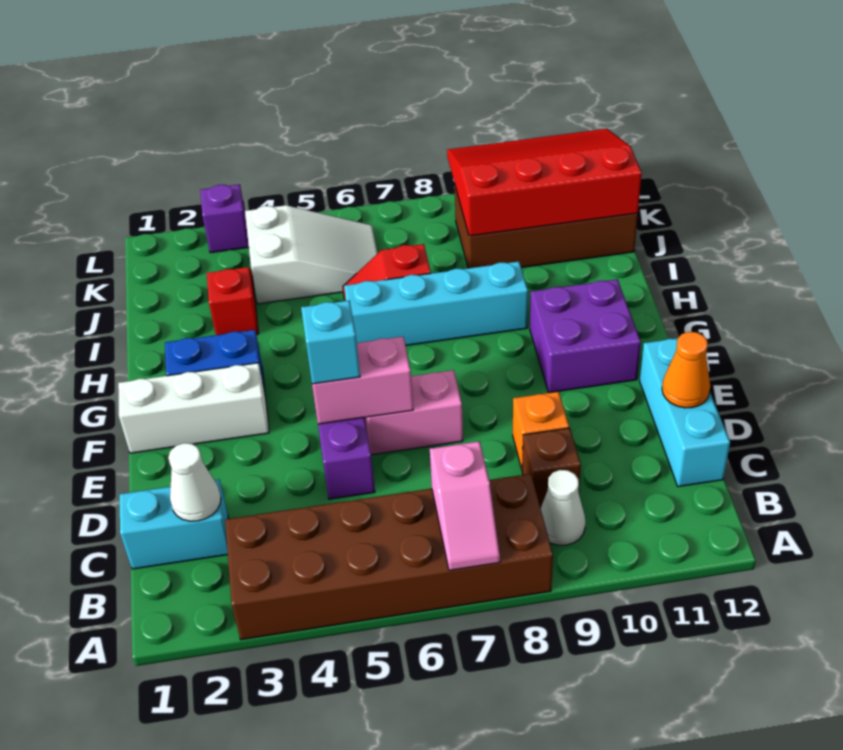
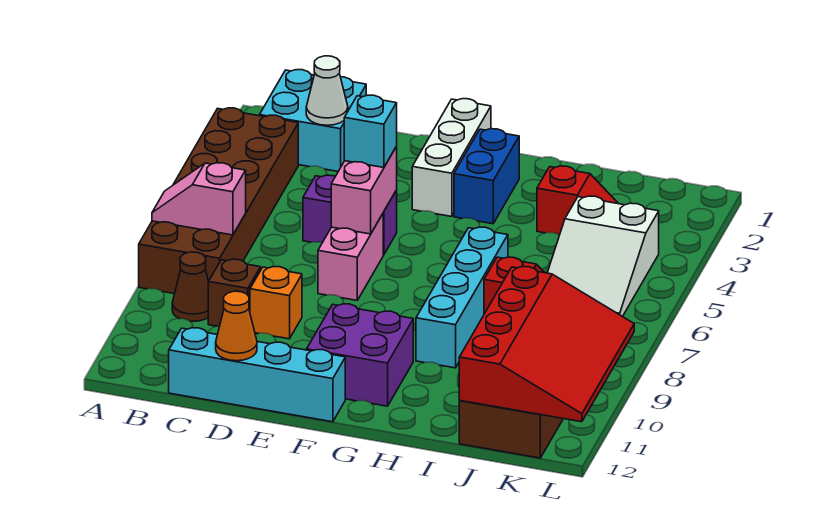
white cone B9 level 1 -> brown cone B9 level 1
cyan brick C1:C2 level 1 -> cyan brick B1:C2 level 1
cyan brick C12:E12 level 1 -> cyan brick C12:F12 level 1
purple brick L3 level 1 -> none

